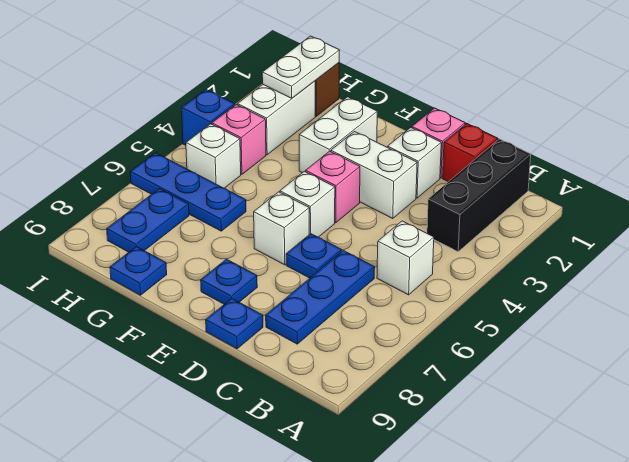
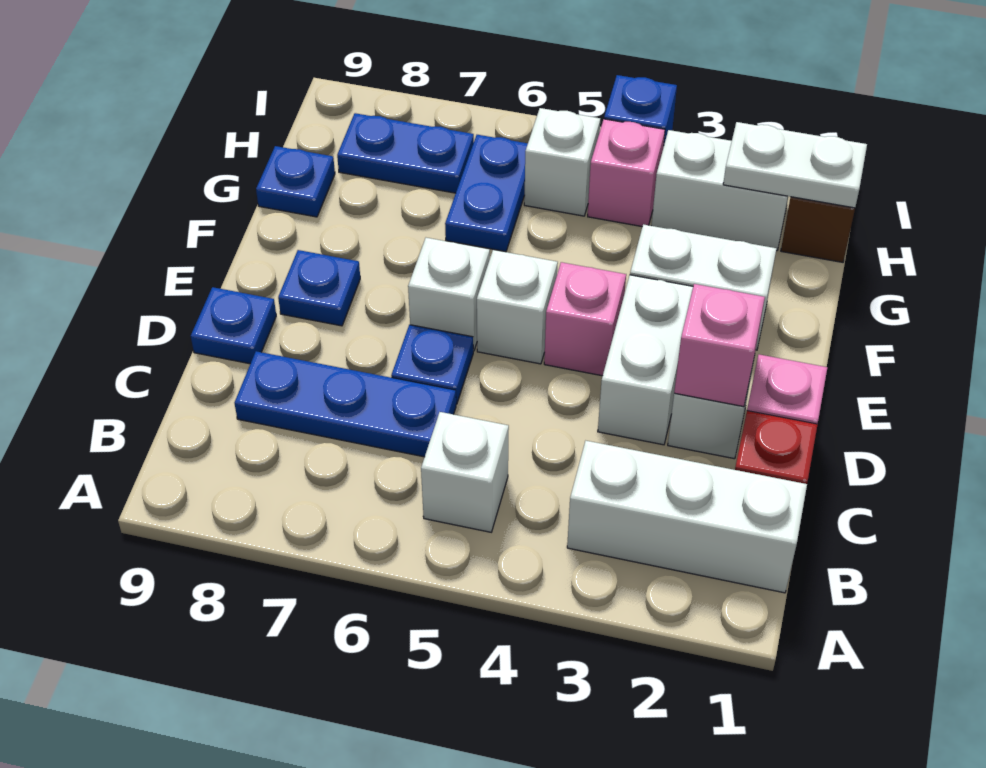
black brick B1:B3 level 1 -> white brick B1:B3 level 1
none -> pink brick D2 level 2
blue plate G6:I6 level 1 -> blue plate G6:H6 level 1

